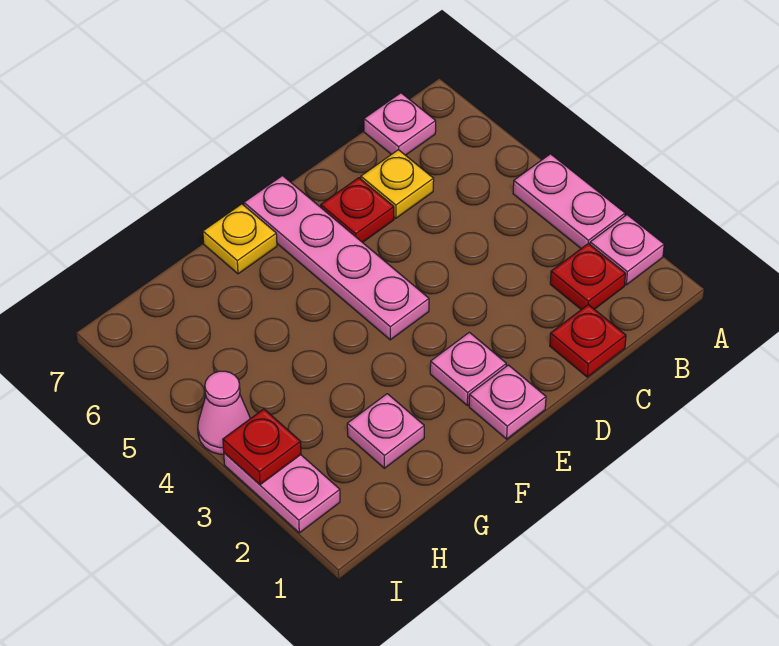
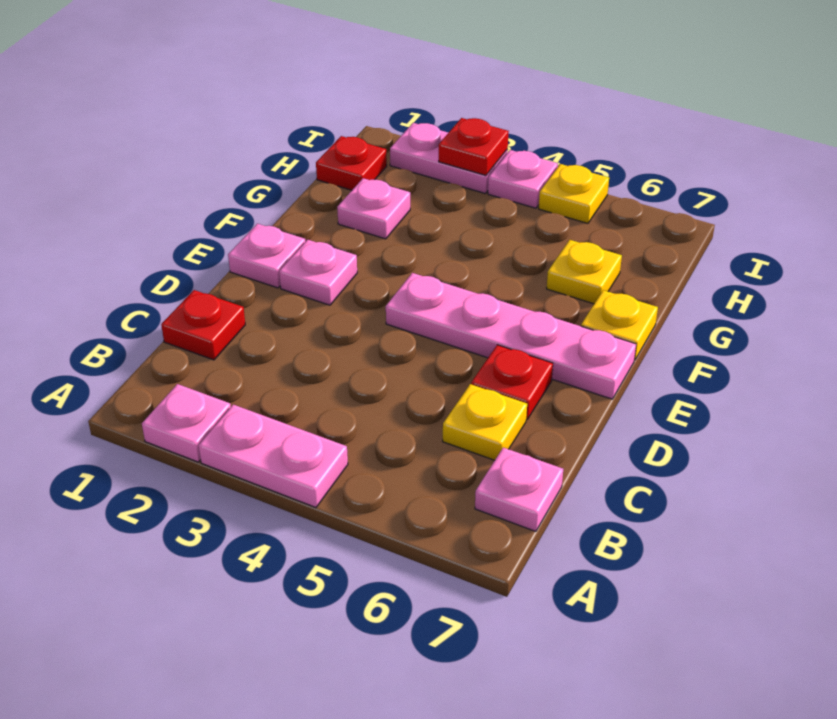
red plate B2 level 1 -> red plate H1 level 1
none -> yellow plate G6 level 1
pink cone I4 level 1 -> pink plate I4 level 1
none -> yellow plate I5 level 1

